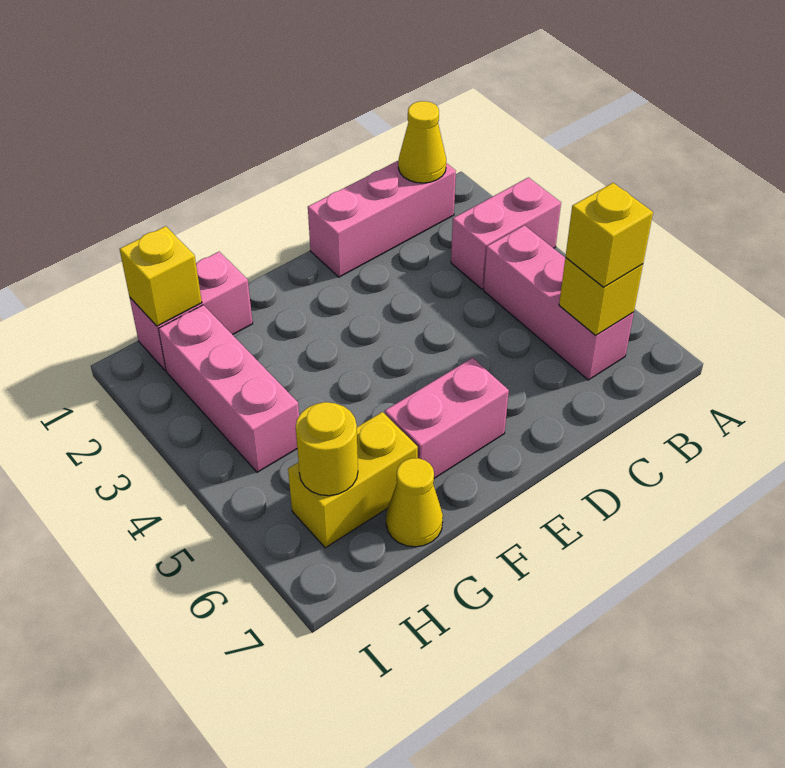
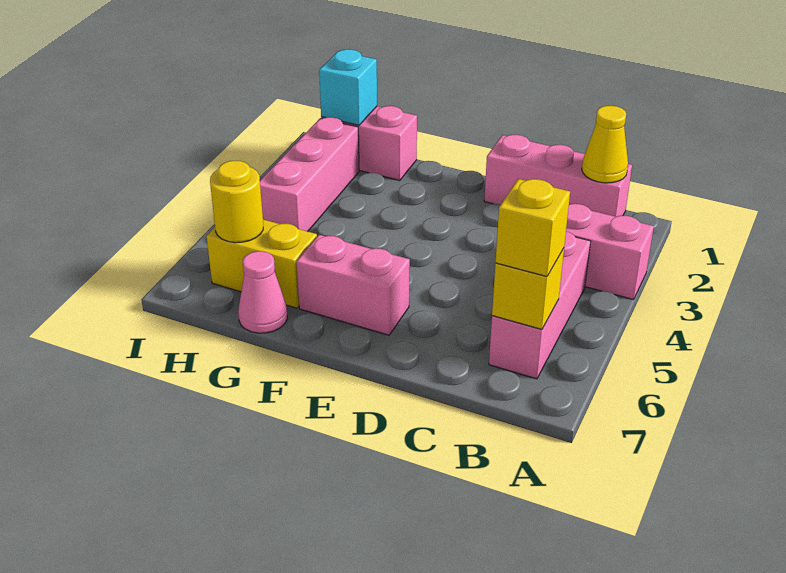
yellow cone G7 level 1 -> pink cone G7 level 1
yellow brick H1 level 2 -> cyan brick H1 level 2

